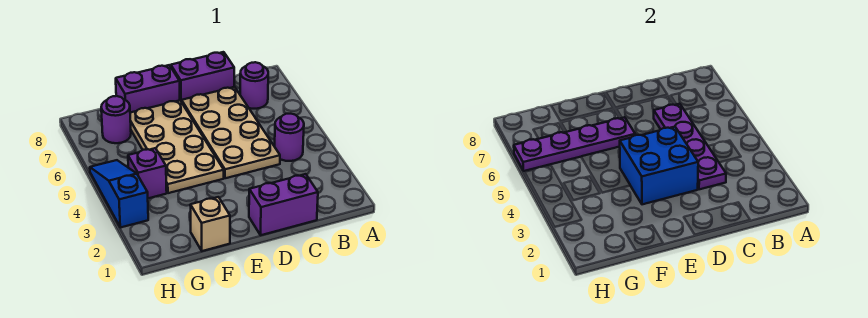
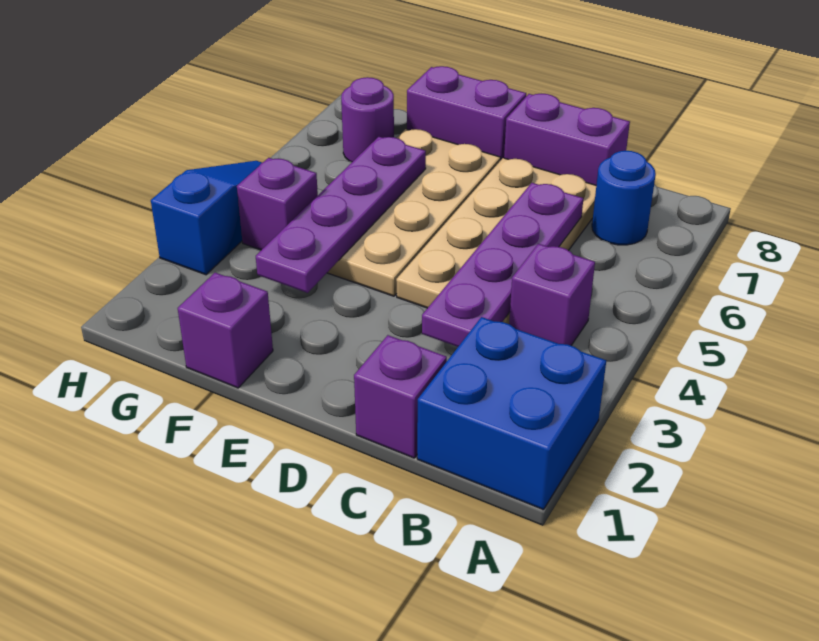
purple round brick B4 level 1 -> purple brick B4 level 1
purple round brick B7 level 1 -> blue round brick B7 level 1
purple brick C1:D1 level 1 -> purple brick C1 level 1
blue brick D3:E4 level 2 -> blue brick A1:B2 level 1
purple plate E6:H6 level 2 -> purple plate F3:F6 level 2
tan brick F1 level 1 -> purple brick F1 level 1

